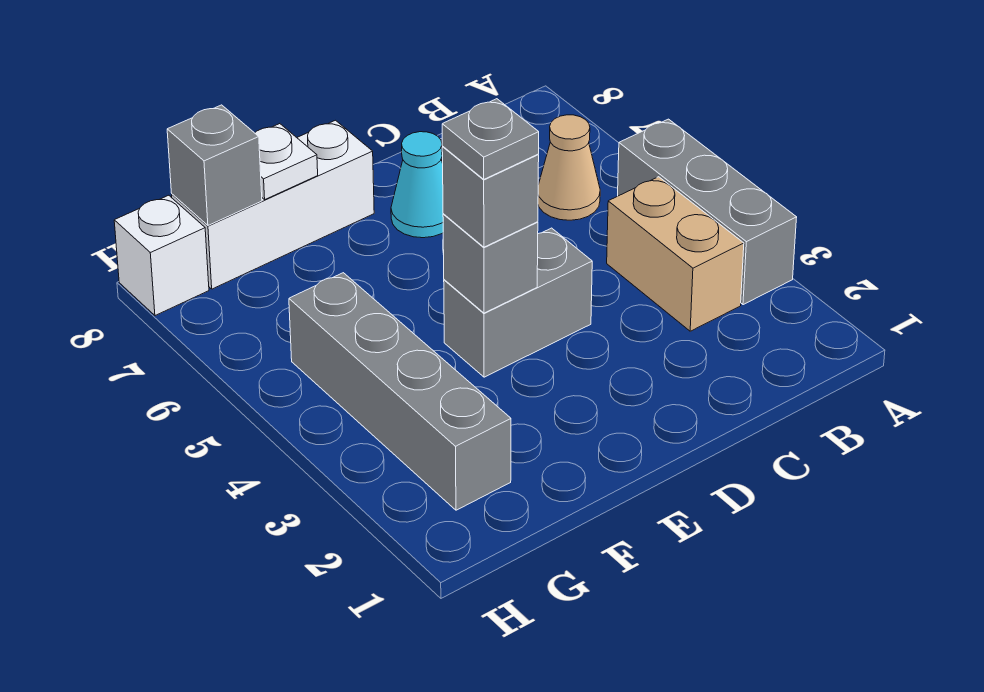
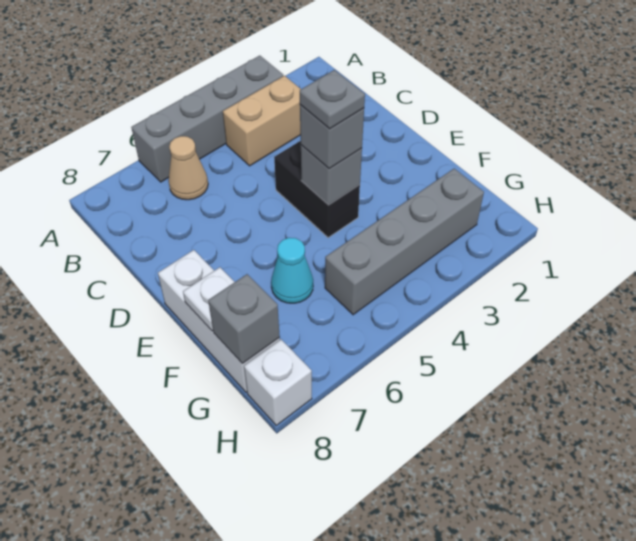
grey brick A3:A5 level 1 -> grey brick A3:A6 level 1
grey brick D4:E4 level 1 -> black brick D4:E4 level 1
cyan cone D7 level 1 -> cyan cone F6 level 1

